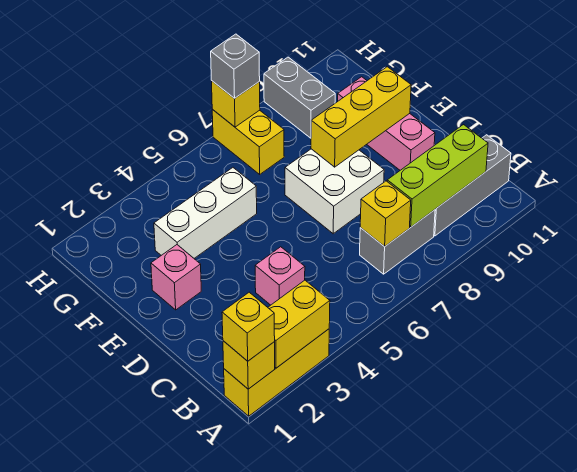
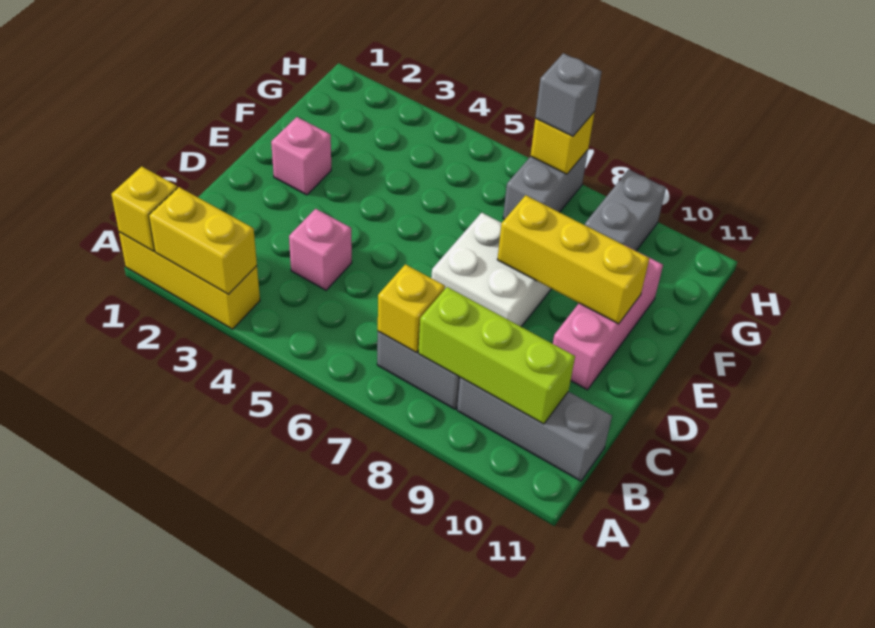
yellow brick A1 level 3 -> none
white brick F3:F5 level 1 -> none
yellow brick G7:H7 level 1 -> grey brick G7:H7 level 1

